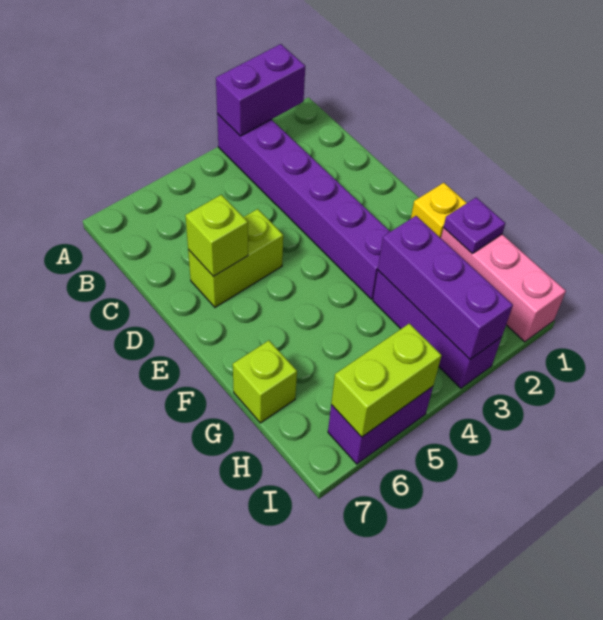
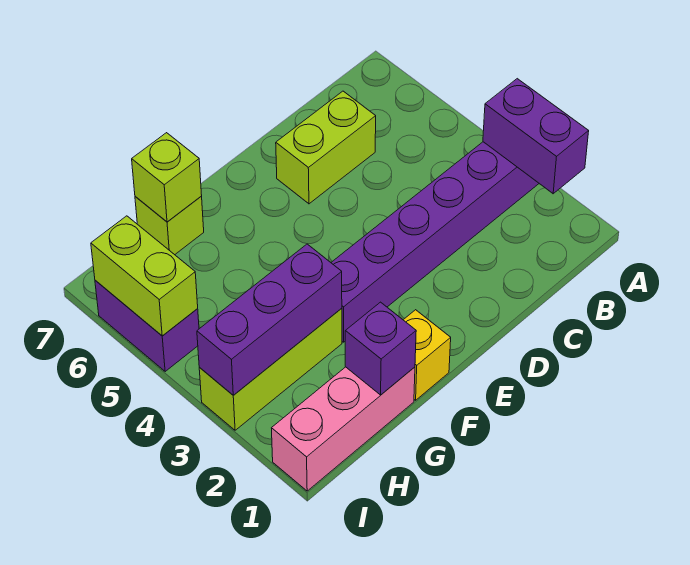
lime brick D5:D6 level 1 -> lime brick C6:D6 level 1
lime brick D6 level 2 -> lime brick G7 level 2
purple plate G1 level 2 -> purple brick G1 level 2
purple brick G3:I3 level 1 -> lime brick G3:I3 level 1

